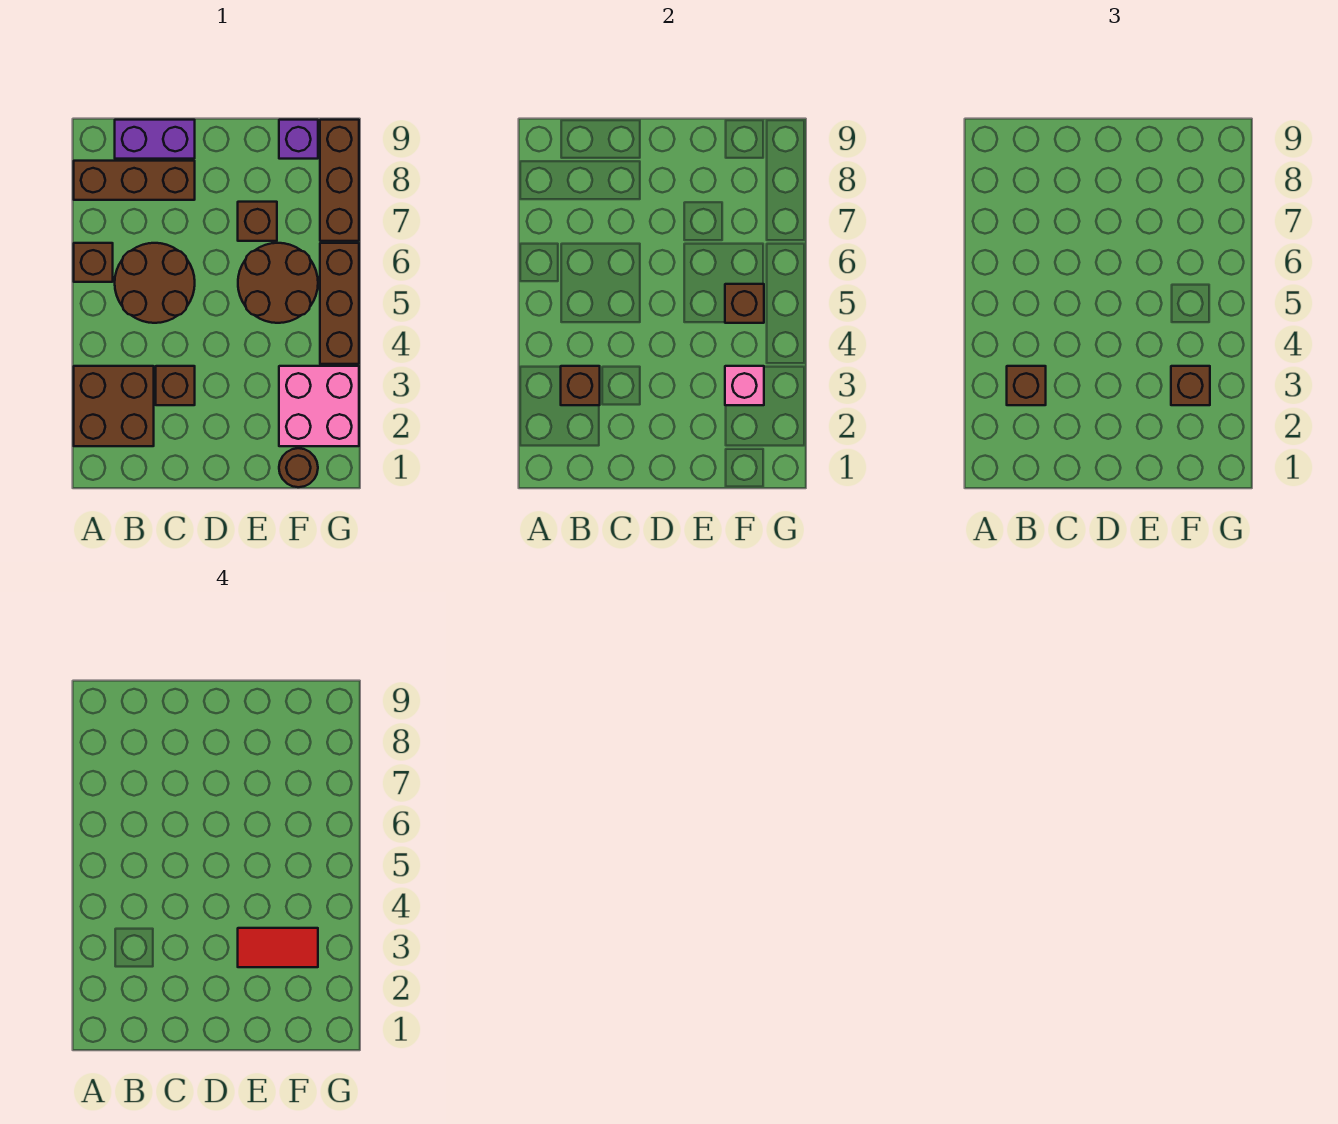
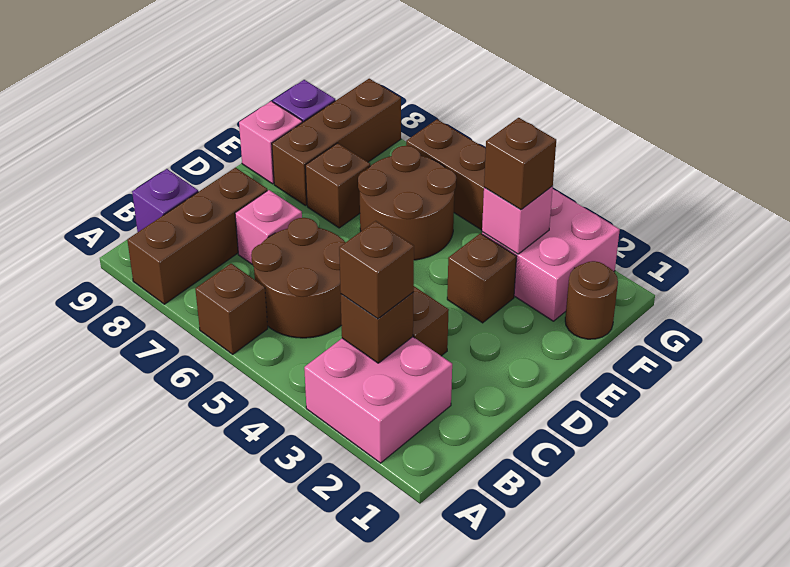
brown brick A2:B3 level 1 -> pink brick A2:B3 level 1
purple brick B9:C9 level 1 -> purple brick B9 level 1
none -> pink brick C7 level 1
red tile E3:F3 level 4 -> none
none -> pink brick E9 level 1
brown brick F5 level 2 -> brown brick E3 level 1
brown brick G7:G9 level 1 -> brown brick E8:G8 level 1

